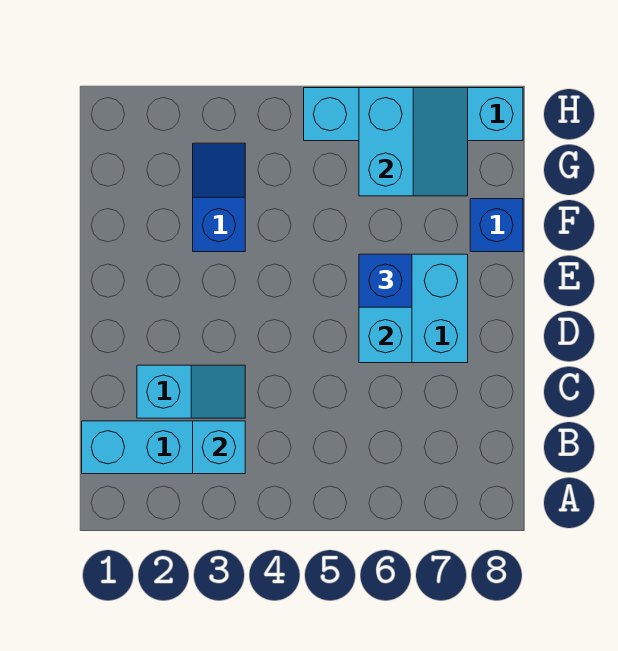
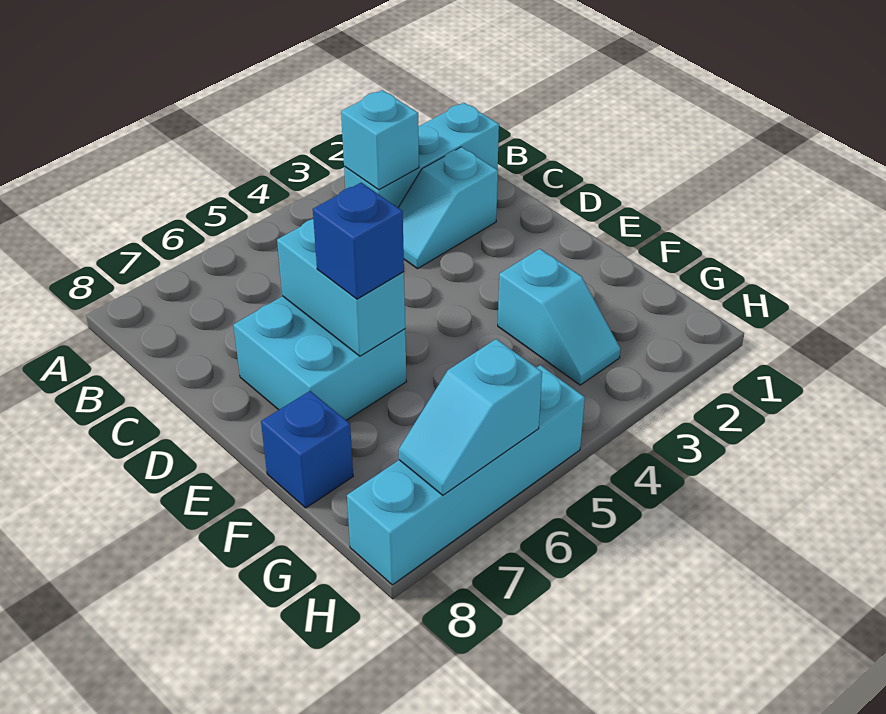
blue slope F3:G3 level 1 top F -> cyan slope F3:G3 level 1 top F
cyan slope G6:H7 level 2 top 6 -> cyan slope H6:H7 level 2 top 6

